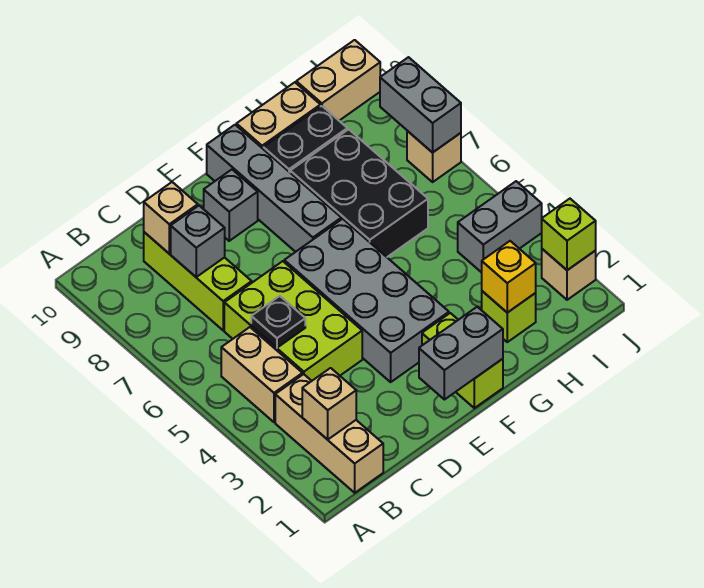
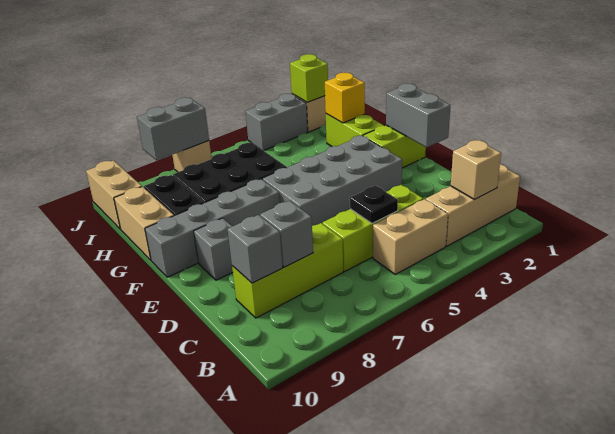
lime brick C4:D6 level 1 -> lime brick C4:C6 level 1
tan brick C9 level 2 -> grey brick C9 level 2
lime brick H2 level 1 -> lime brick G2:H2 level 1
grey brick I4:J4 level 1 -> grey brick J3:J4 level 1

